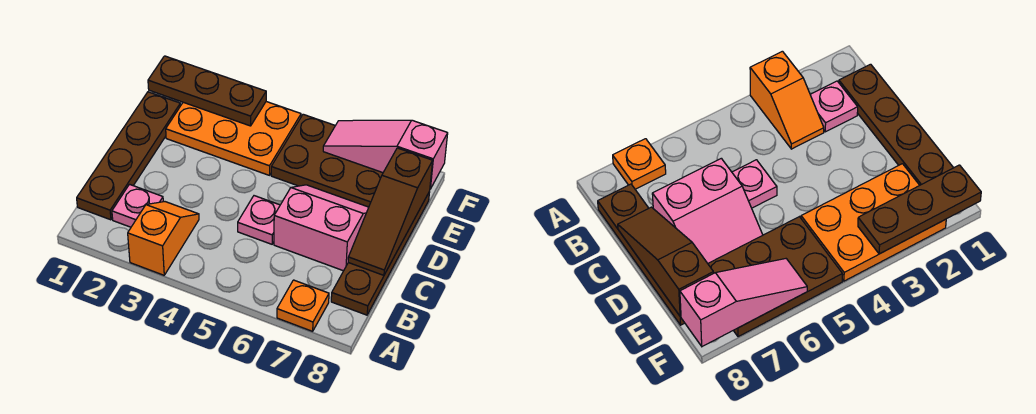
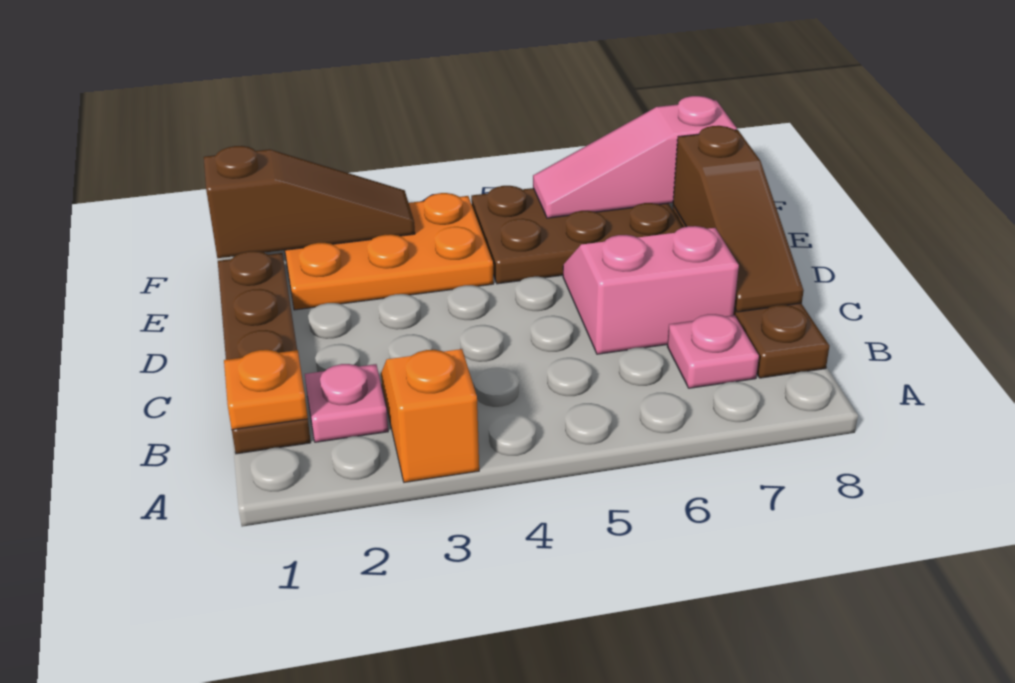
orange plate A7 level 1 -> orange plate B1 level 2
pink plate C5 level 1 -> pink plate B7 level 1
brown plate F1:F3 level 2 -> brown slope F1:F3 level 2 top 1

